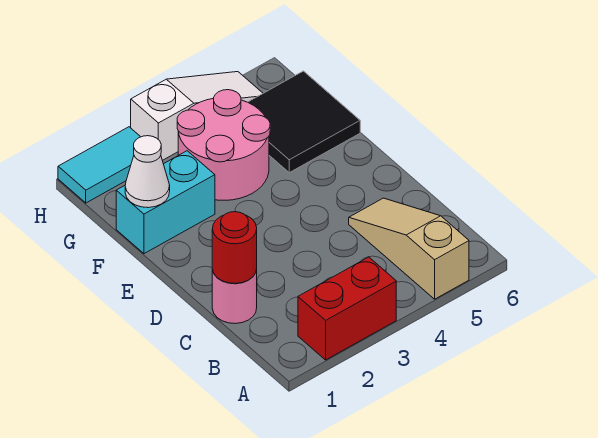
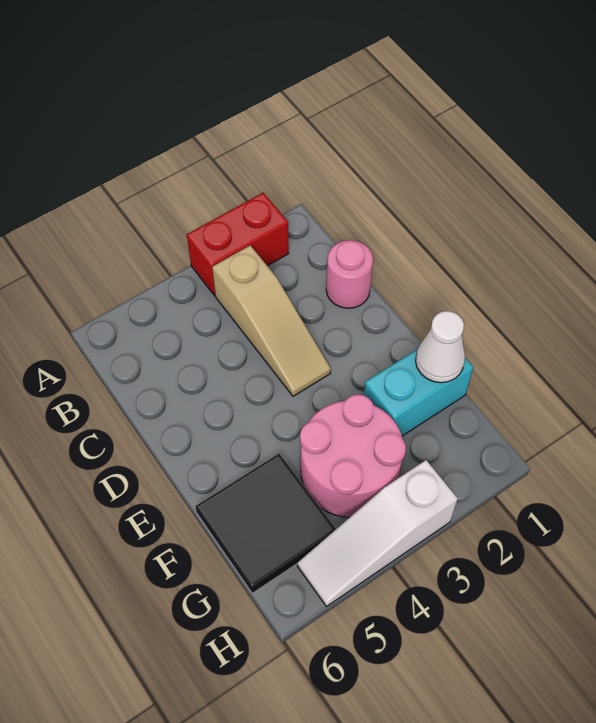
tan slope A5:C5 level 1 top A -> tan slope B3:D3 level 1 top B
red round brick C1 level 2 -> none
cyan tile H1:H2 level 1 -> none

